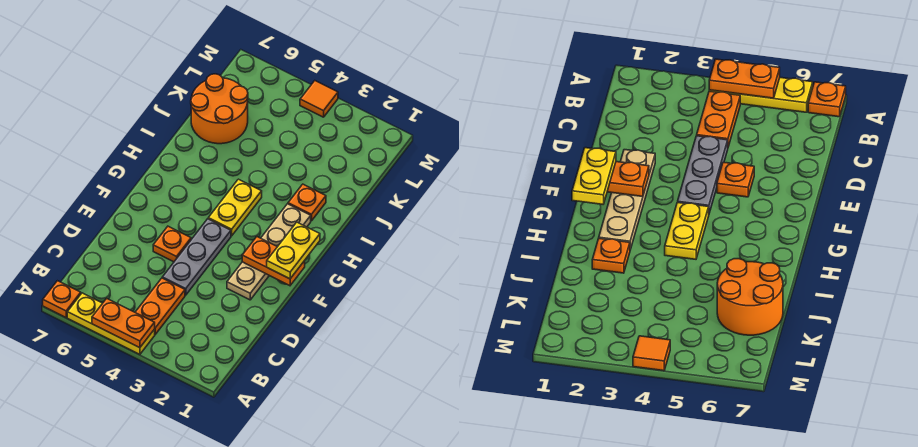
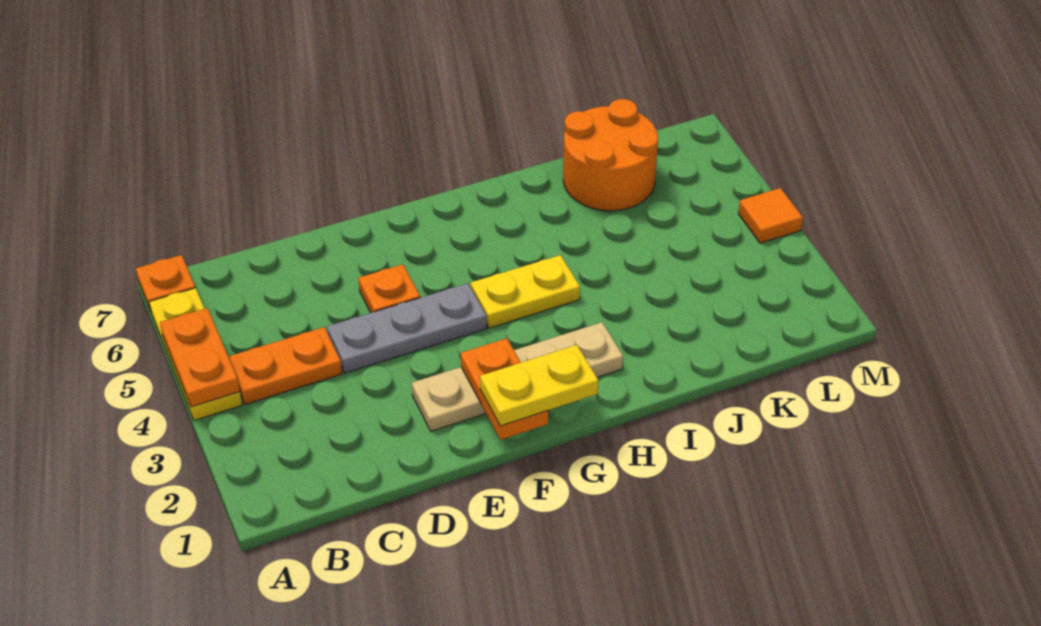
orange plate I2 level 1 -> none

